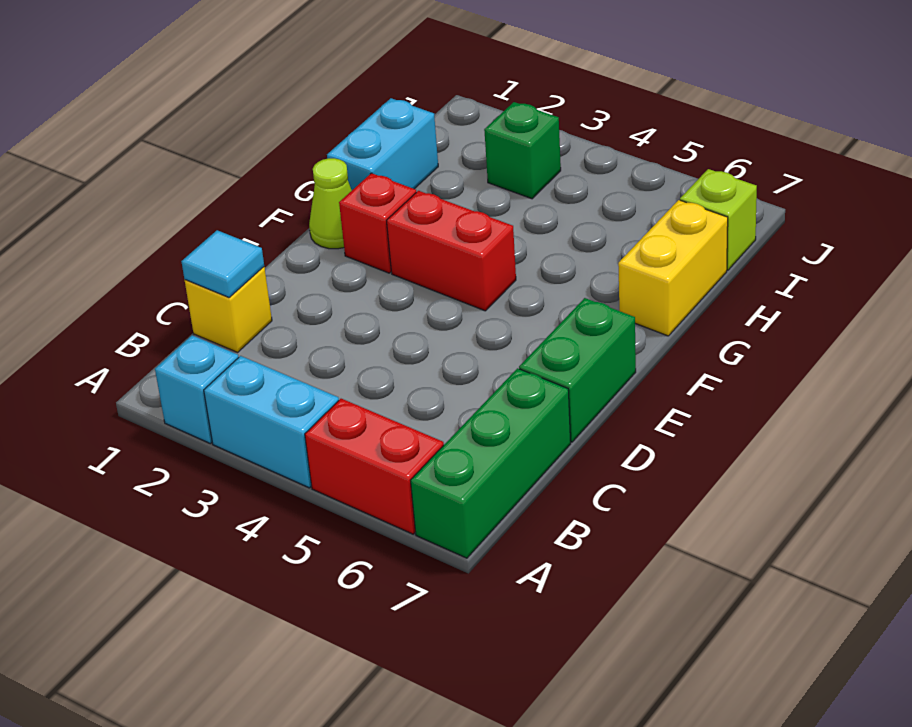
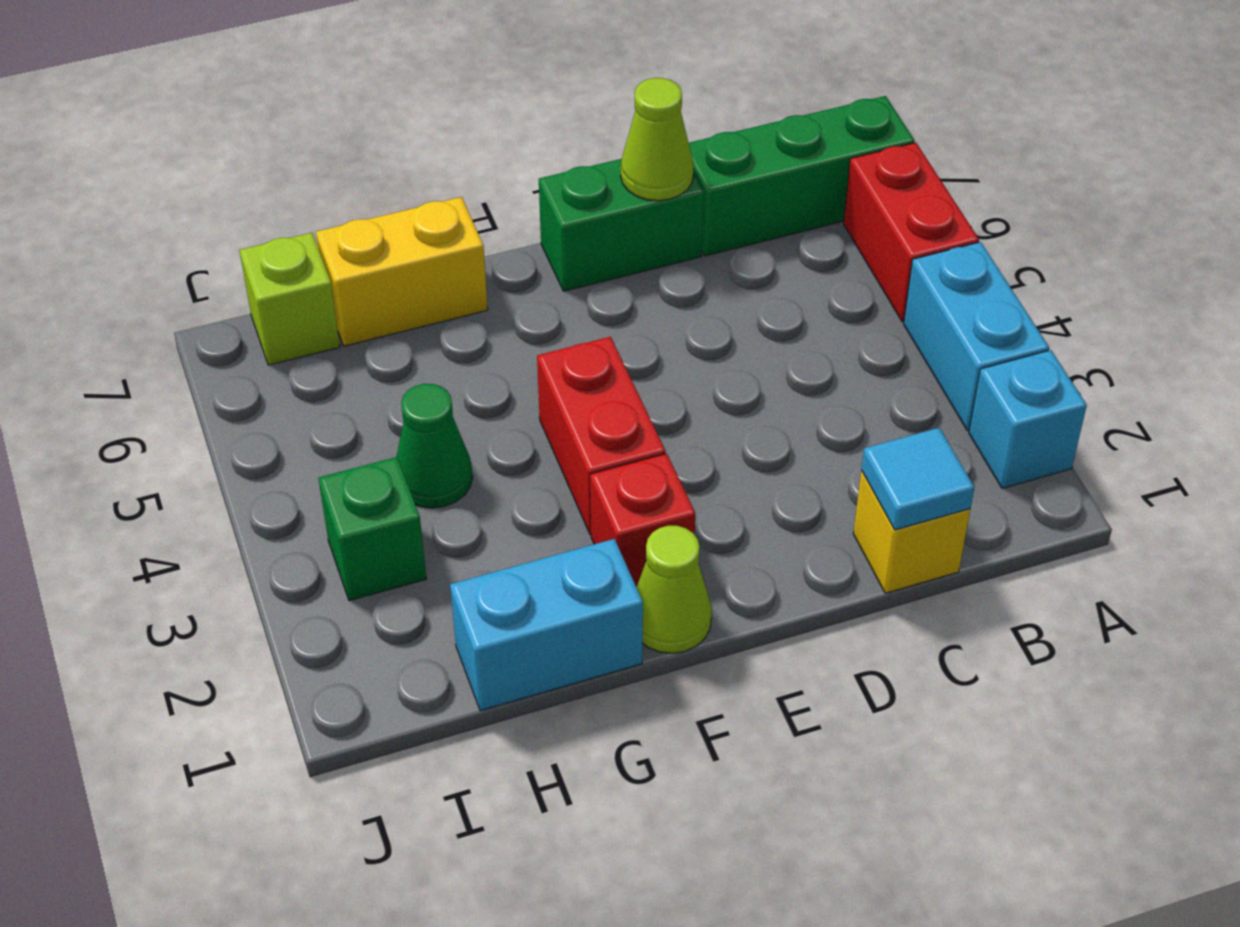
none -> lime cone D7 level 2
none -> green cone H4 level 1

